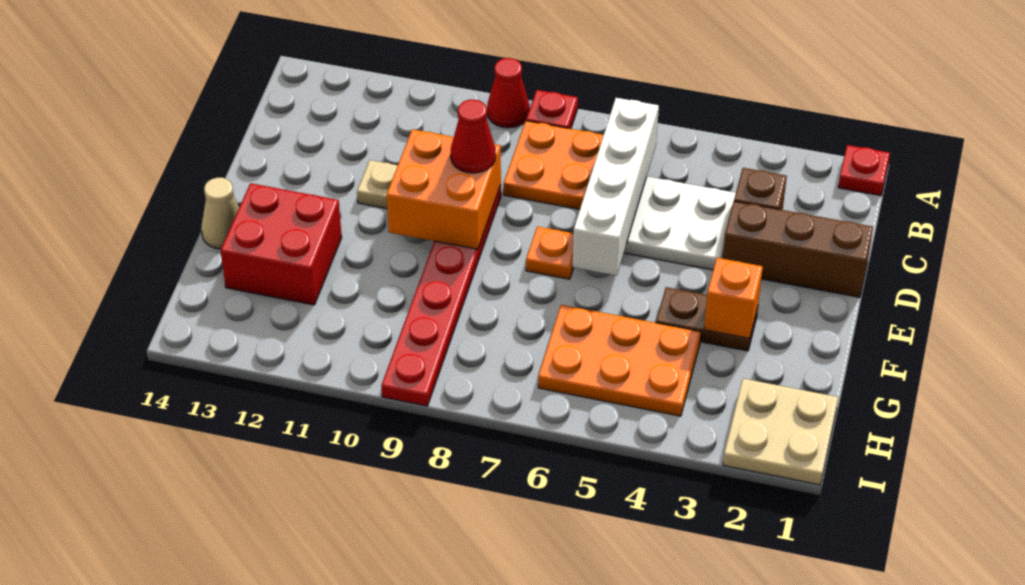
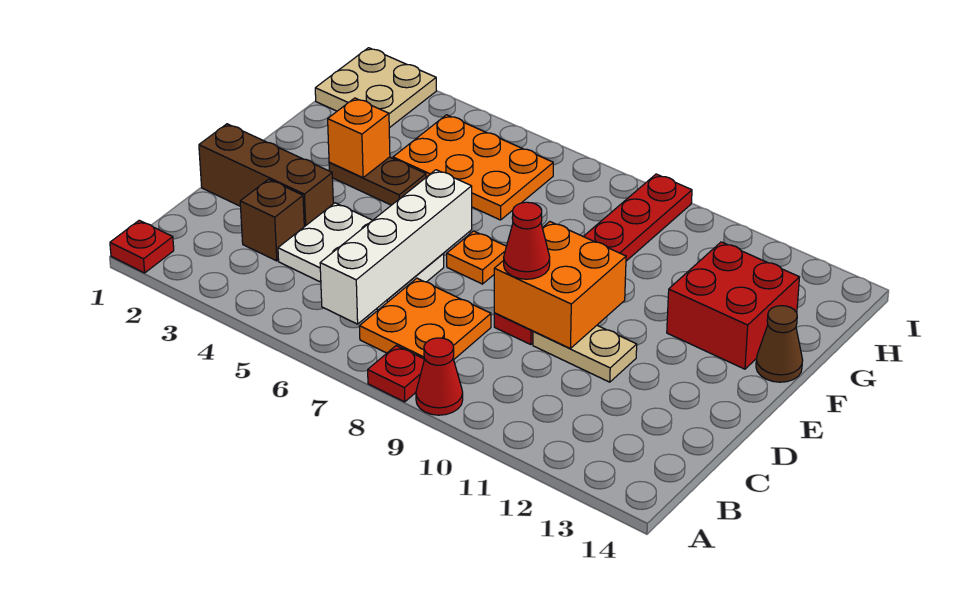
tan cone F14 level 1 -> brown cone F14 level 1

